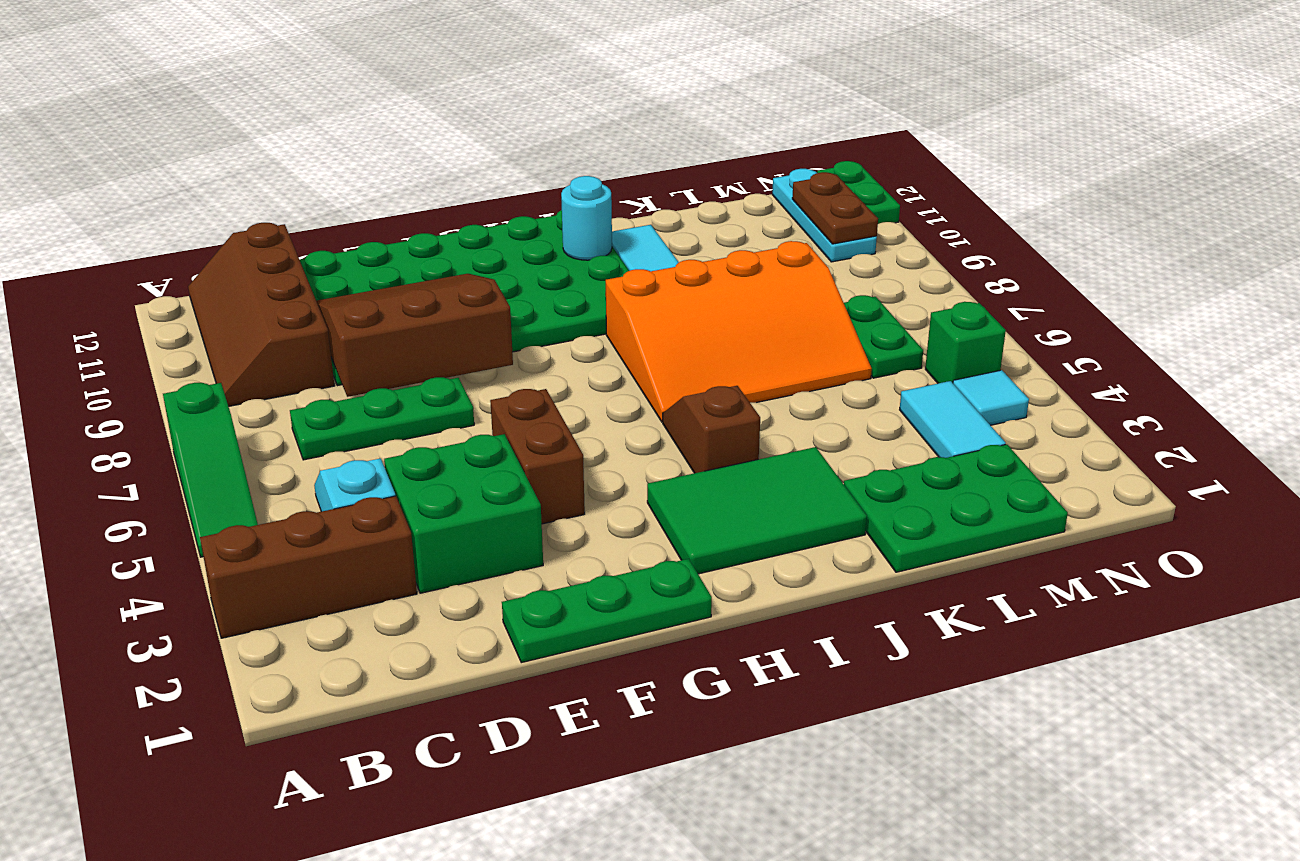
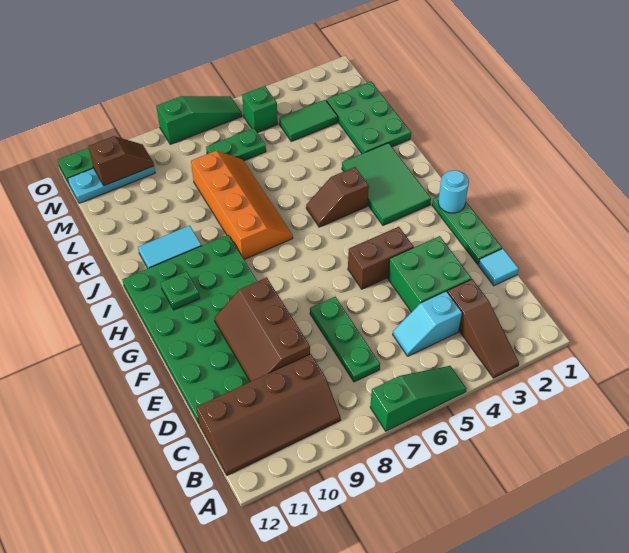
brown brick A3:C3 level 1 -> brown slope A3:C3 level 1 top C
brown slope D8:F10 level 2 top 8 -> brown slope D9:F10 level 2 top 9
none -> green plate H11 level 2
orange slope I6:L8 level 1 top 8 -> orange slope I7:L8 level 1 top 8
cyan round brick I11 level 2 -> cyan round brick G1 level 2
cyan tile M3:M4 level 1 -> green tile M3:M4 level 1
cyan tile N4 level 1 -> cyan tile D1 level 1
brown plate N10:N11 level 2 -> brown slope N10:N11 level 2 top 11
none -> green slope O6:O8 level 1 top 8

